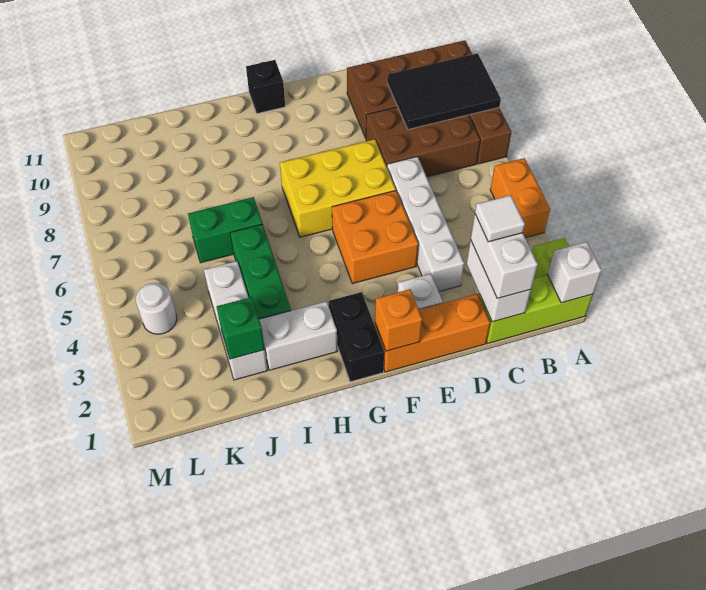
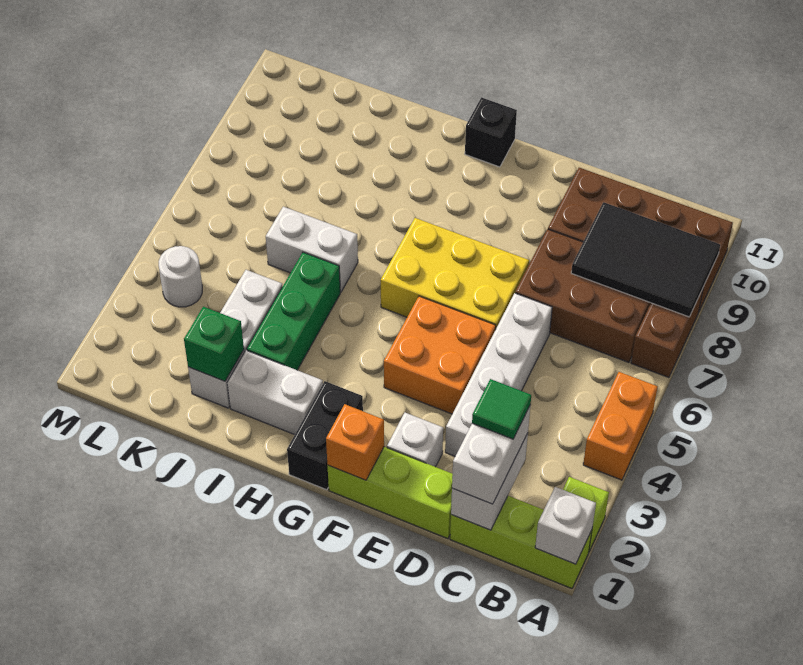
white tile C2 level 4 -> green tile C2 level 4
orange brick D1:F1 level 1 -> lime brick D1:F1 level 1
green brick I6:J6 level 1 -> white brick I6:J6 level 1

